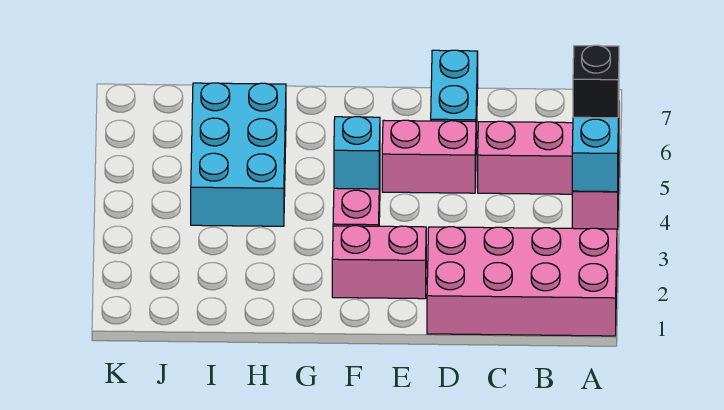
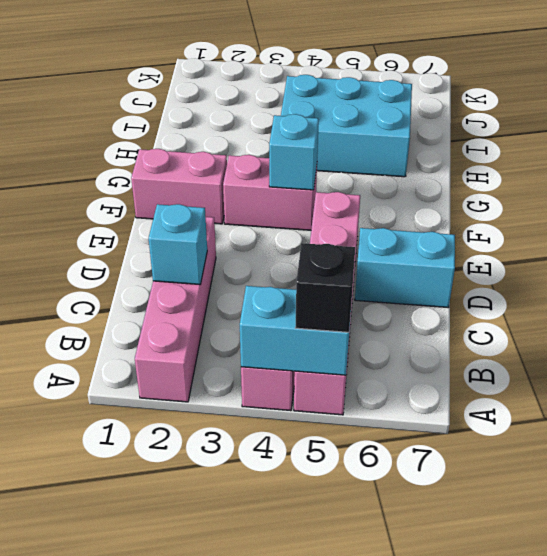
pink brick A1:D2 level 1 -> pink brick A2:D2 level 1
none -> cyan brick C2 level 2
pink brick E2:F2 level 1 -> pink brick F1:F2 level 1

